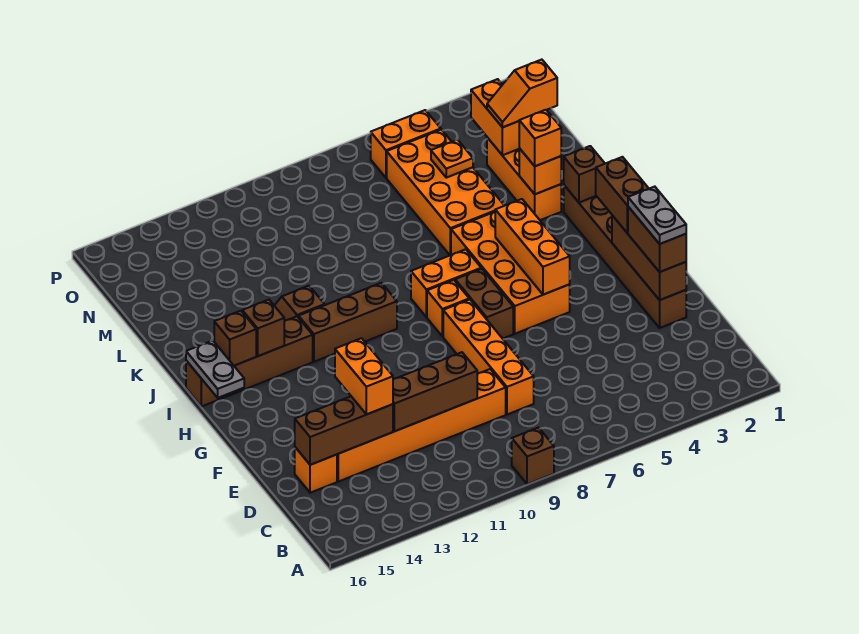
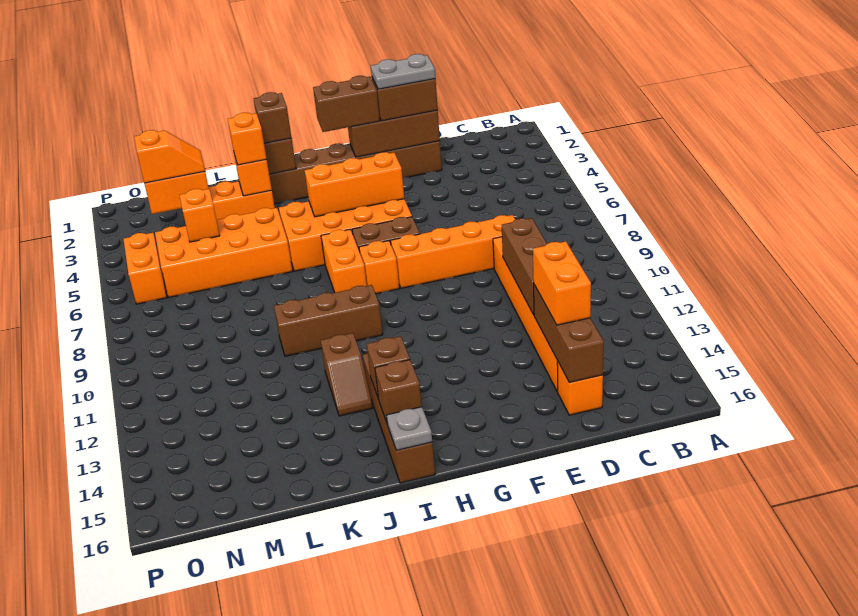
brown brick A9 level 1 -> brown brick J2 level 3
orange brick D13:E13 level 3 -> orange brick D13:D14 level 3
grey plate H16:I16 level 2 -> grey plate I16 level 2
brown brick I10:I12 level 1 -> brown brick I10:K10 level 1
orange slope M2:M3 level 3 top 2 -> orange slope M3:N3 level 3 top N
orange plate M5 level 2 -> orange brick M5 level 2

